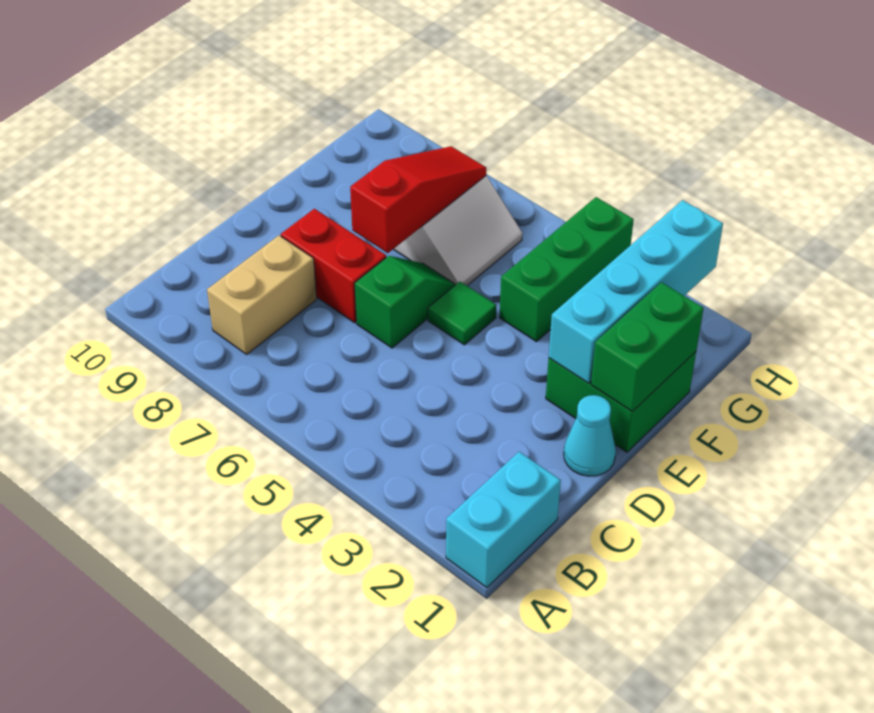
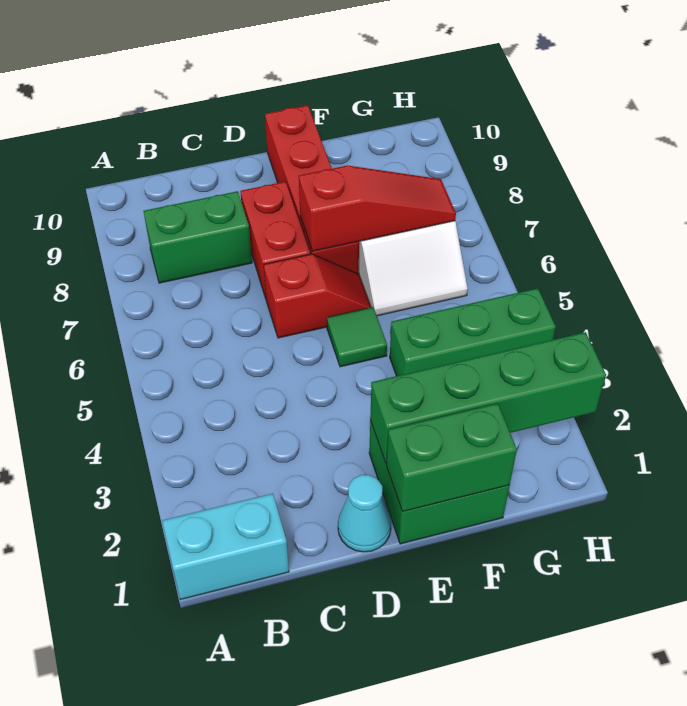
tan brick B8:C8 level 1 -> green brick B8:C8 level 1
green slope D6:E6 level 1 top D -> red slope D6:E6 level 1 top D
cyan brick E2:H2 level 2 -> green brick E2:H2 level 2
none -> red brick E7:E10 level 1

